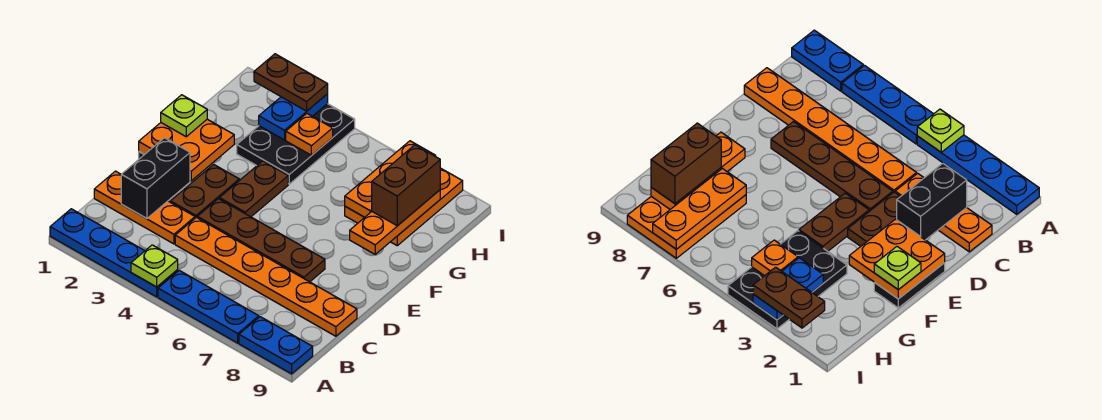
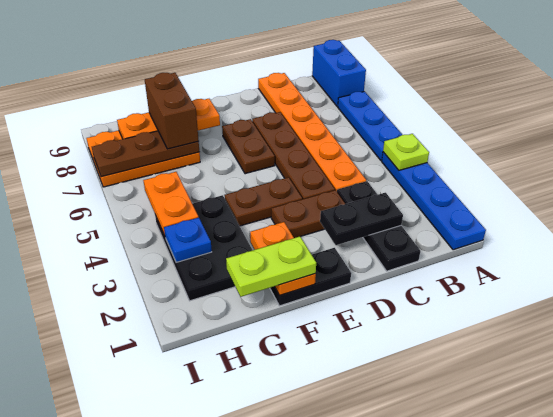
blue plate A8:A9 level 1 -> blue brick A8:A9 level 1
orange plate C1:C3 level 1 -> black plate C1:C3 level 1
black brick C2:D2 level 2 -> black plate C2:D2 level 2
orange plate E1:F2 level 2 -> orange plate F1:F2 level 2
lime plate F1 level 3 -> lime plate F1:G1 level 3
black plate G3:I4 level 1 -> black plate G2:H4 level 1
orange plate G7:I7 level 2 -> brown plate G7:I7 level 2
brown brick G8:H8 level 3 -> brown brick G7:G8 level 3
blue plate H3:I3 level 2 -> blue plate H3 level 2
orange plate H4 level 2 -> orange plate H4:H5 level 2
brown plate I2:I3 level 3 -> brown plate E6:E7 level 1

